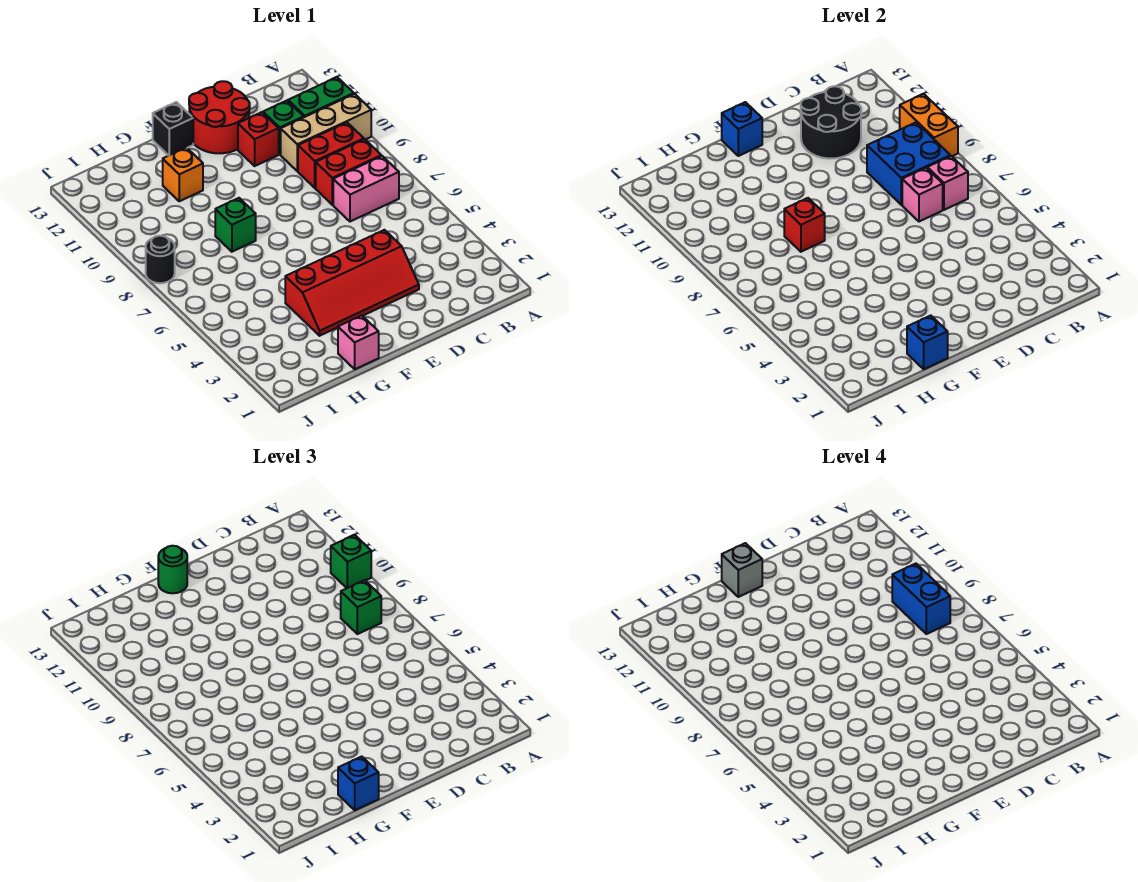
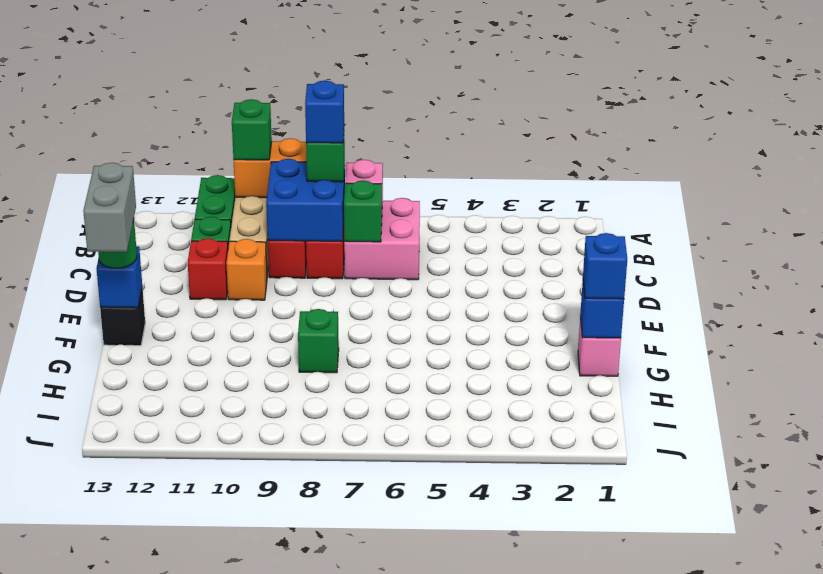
pink brick B7:C7 level 1 -> pink brick B6:C7 level 1
blue brick B8:B9 level 4 -> blue brick B8 level 4
pink brick C7 level 2 -> green brick C7 level 2
black round brick C11:D12 level 2 -> none
red slope D3:G4 level 1 top 4 -> none
red round brick D12:E13 level 1 -> none
grey brick F13 level 4 -> grey brick F13:G13 level 4
red brick G8 level 2 -> none
orange brick G11 level 1 -> orange brick D10 level 1
black round brick J8 level 1 -> none

